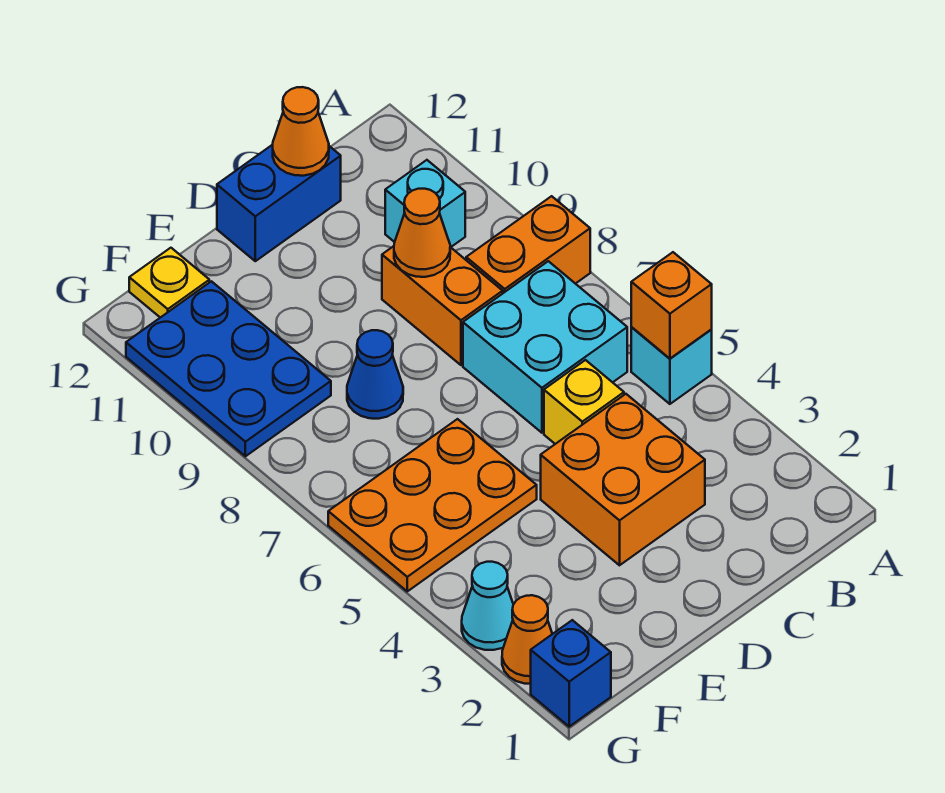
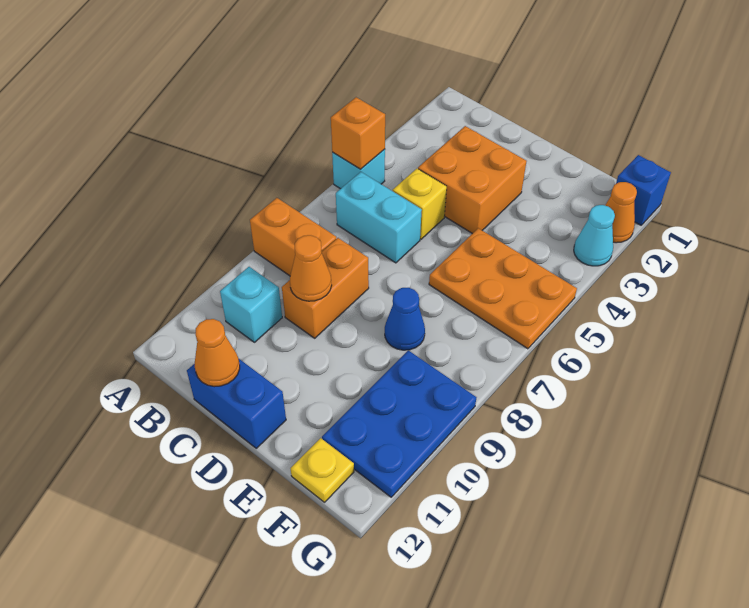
cyan brick B6:C7 level 1 -> cyan brick B6:C6 level 1

